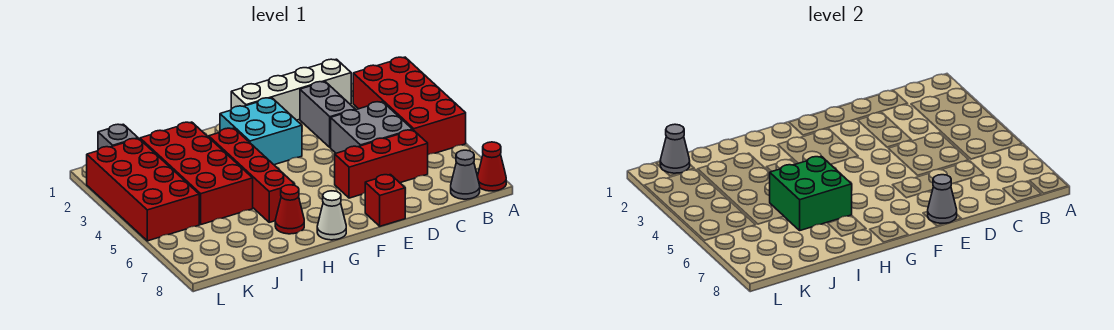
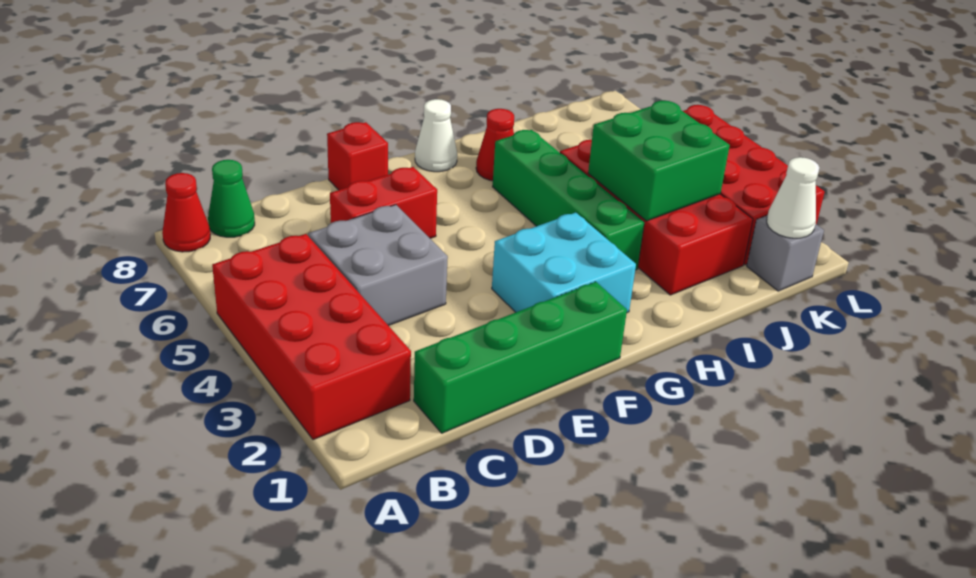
grey cone B8 level 1 -> green cone B8 level 1
white brick C1:F1 level 1 -> green brick C1:F1 level 1
red brick C6:E6 level 1 -> red brick D6:E6 level 1
grey brick D2:D3 level 1 -> none
grey cone E8 level 2 -> none
red brick H3:H6 level 1 -> green brick H3:H6 level 1
green brick H5:I6 level 2 -> green brick I3:J4 level 2
grey cone K1 level 2 -> white cone K1 level 2

